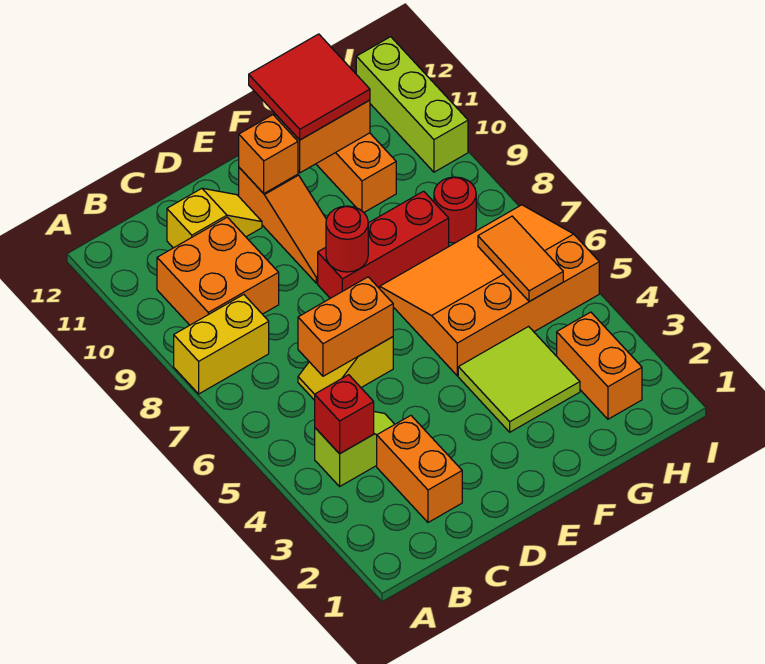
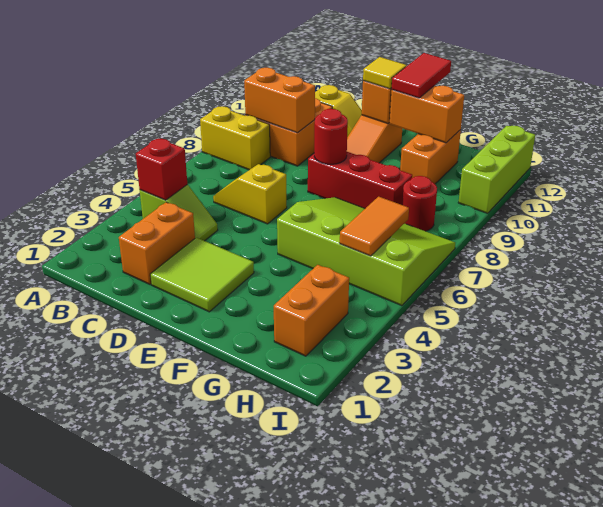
orange brick C6:D6 level 2 -> orange brick B9:C9 level 2
none -> yellow tile E11 level 3
lime tile F3:G4 level 1 -> lime tile D2:E3 level 1
orange slope F5:I7 level 1 top 5 -> lime slope F5:I7 level 1 top 5
red tile F11:G12 level 3 -> red tile F11:F12 level 3

